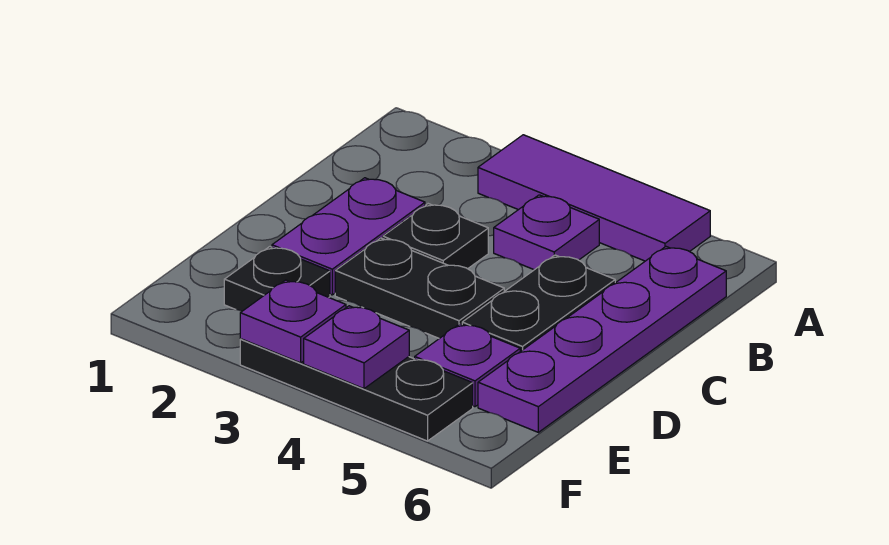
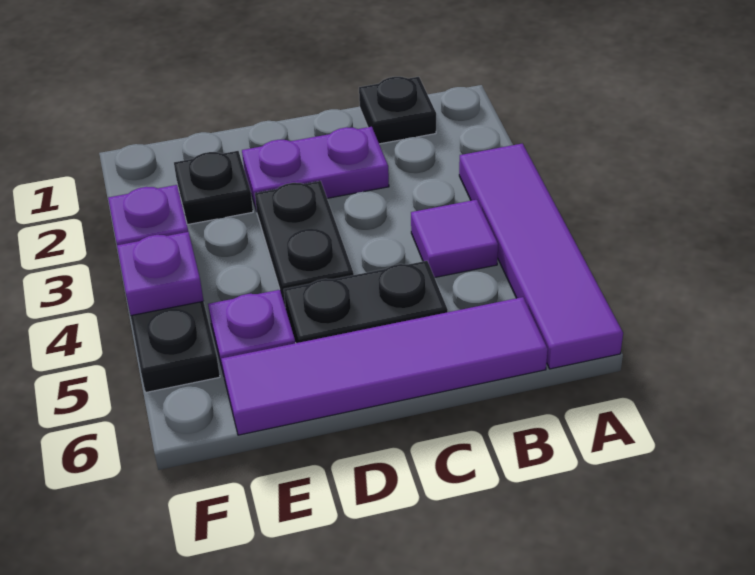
purple tile A3:A5 level 1 -> purple tile A3:A6 level 1
purple plate B4 level 1 -> purple tile B4 level 1
purple plate B6:E6 level 1 -> purple tile B6:E6 level 1
black plate C3 level 1 -> black plate B1 level 1

